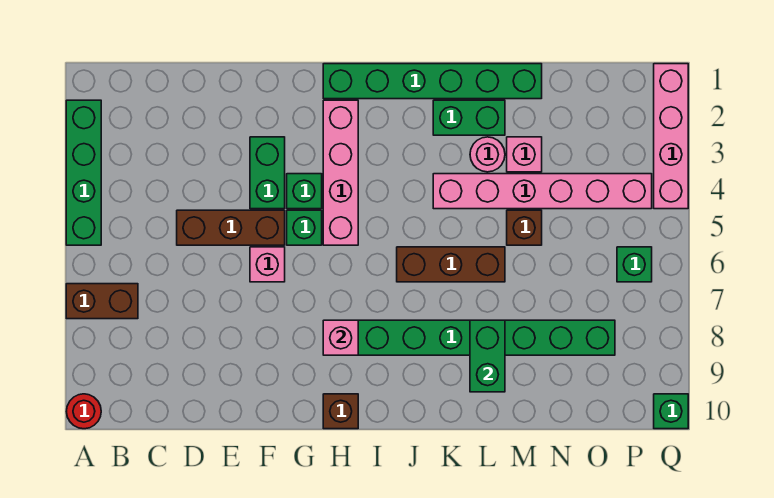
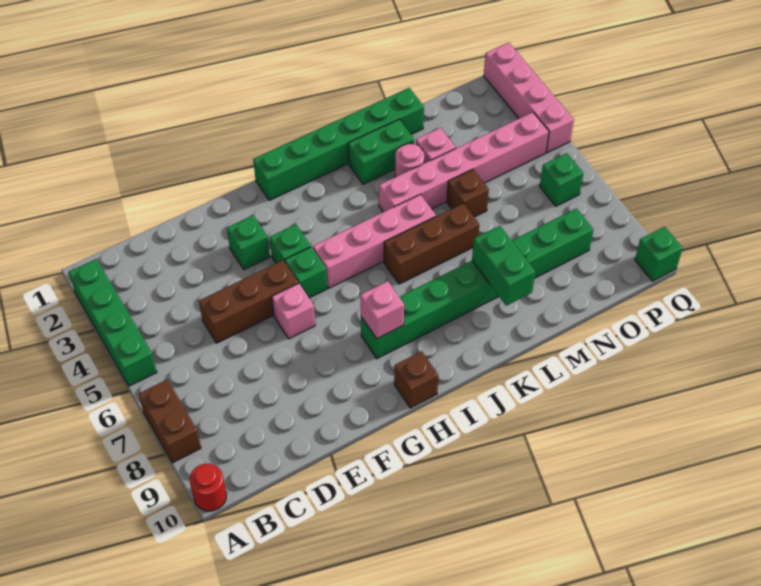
brown brick A7:B7 level 1 -> brown brick A7:A8 level 1
green brick F3:F4 level 1 -> green brick F3 level 1
pink brick H2:H5 level 1 -> pink brick H5:K5 level 1

